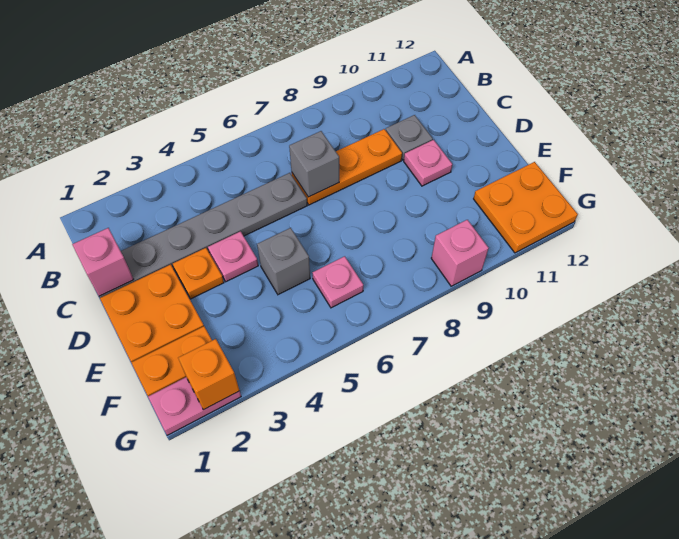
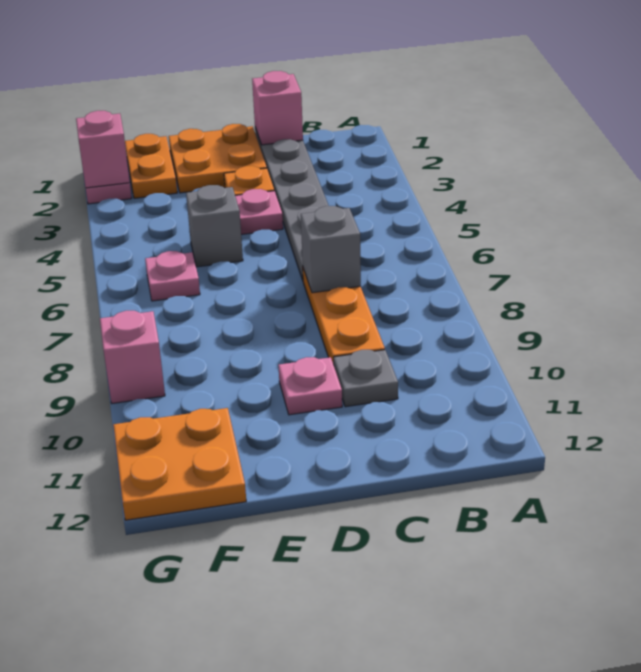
orange brick G2 level 2 -> pink brick G2 level 2

